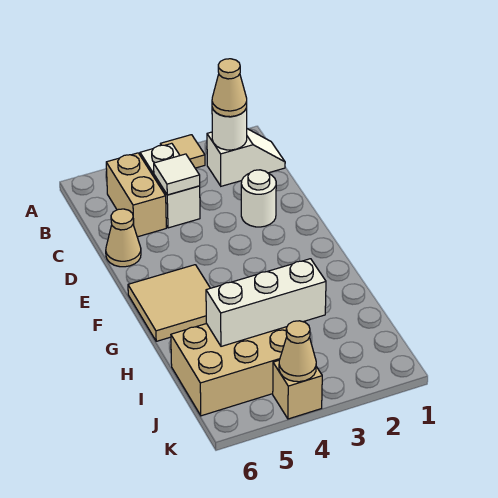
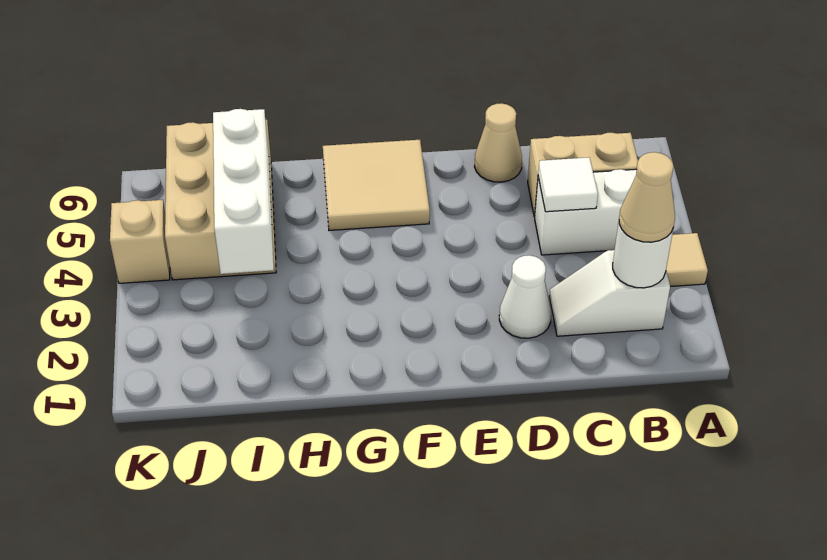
white slope B1:B2 level 1 top 2 -> white slope B2:C2 level 1 top B
white round brick D2 level 1 -> white cone D2 level 1
tan cone K4 level 2 -> none

